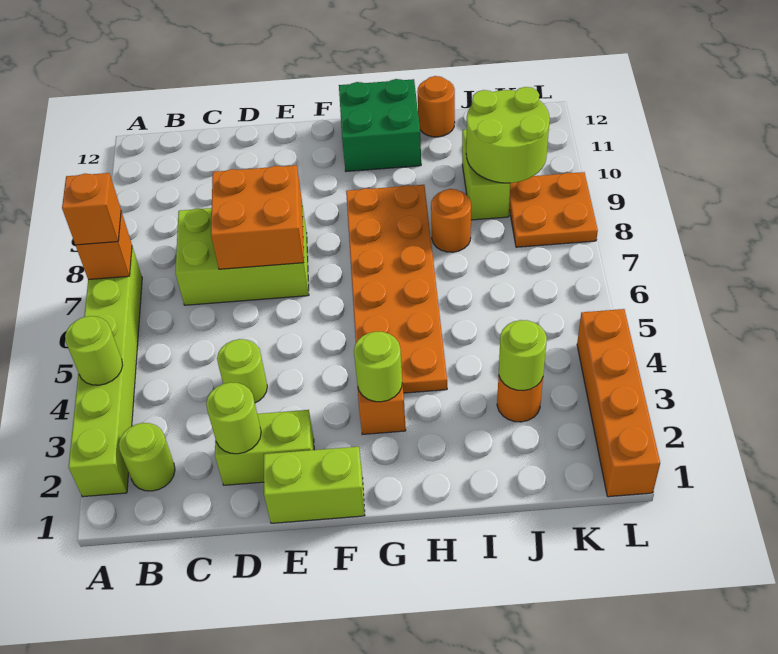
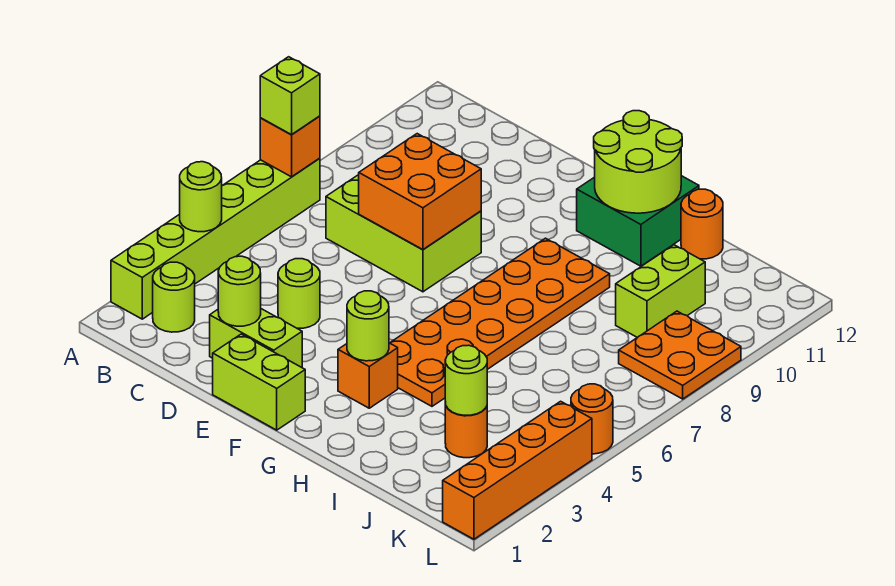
orange brick A7 level 3 -> lime brick A7 level 3
orange round brick I8 level 1 -> orange round brick L5 level 1
lime round brick J9:K10 level 2 -> lime round brick G11:H12 level 2

